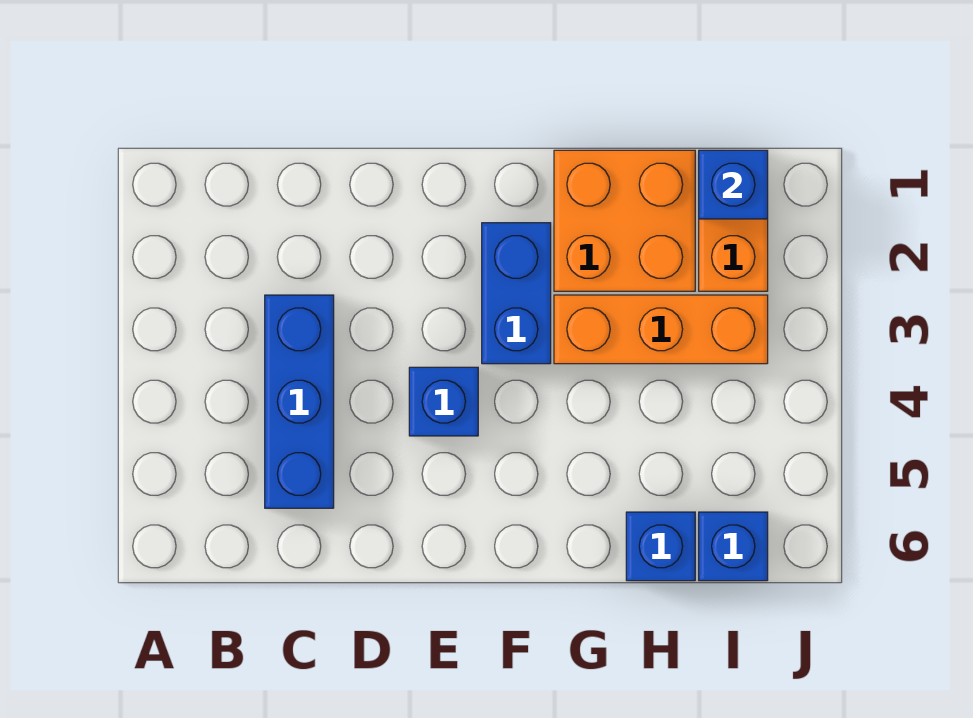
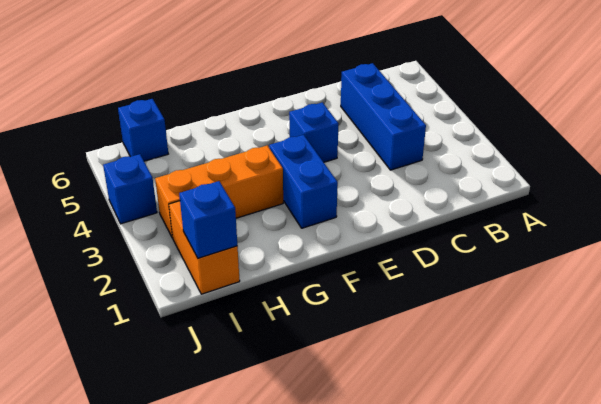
orange brick G1:H2 level 1 -> none
blue brick H6 level 1 -> blue brick J4 level 1

